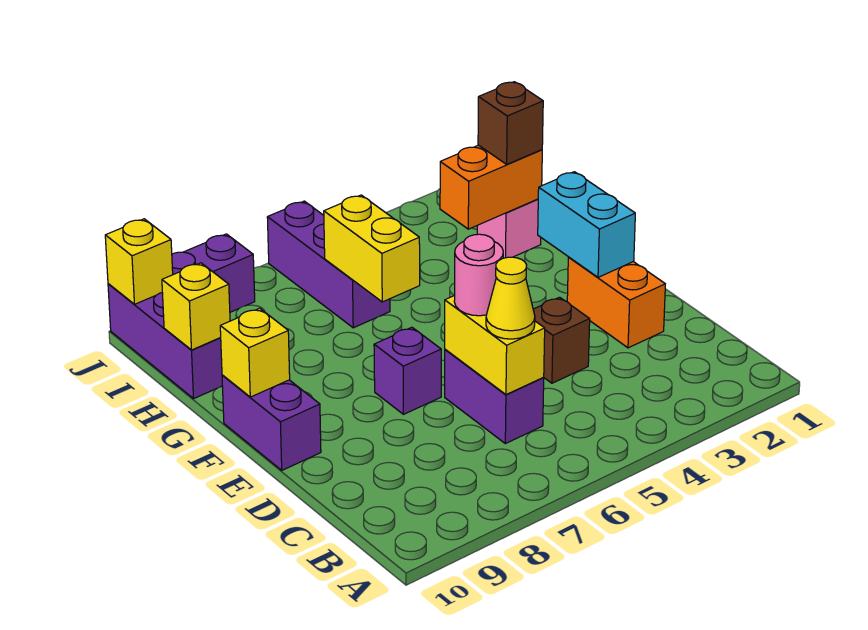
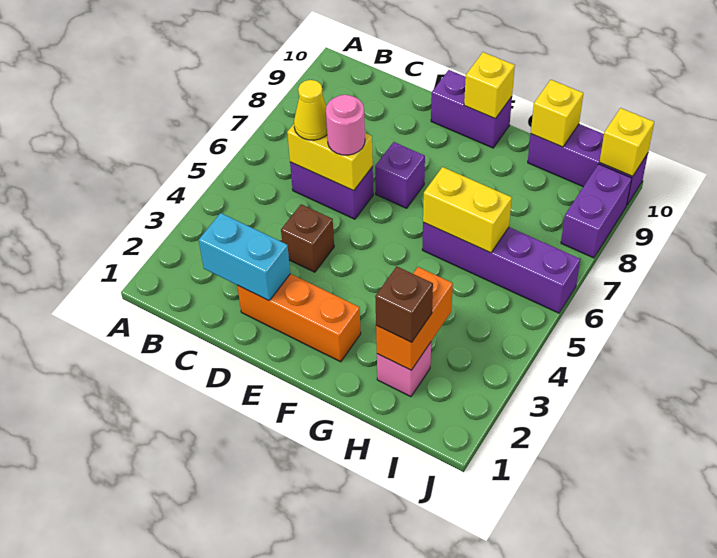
orange brick D2:E2 level 1 -> orange brick D2:F2 level 1
cyan brick E2:F2 level 2 -> cyan brick C2:D2 level 2
purple brick H6:J6 level 1 -> purple brick G6:J6 level 1

